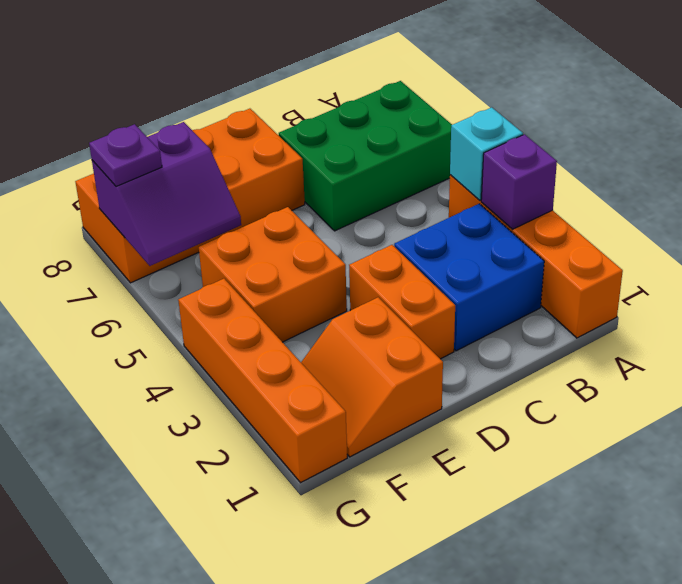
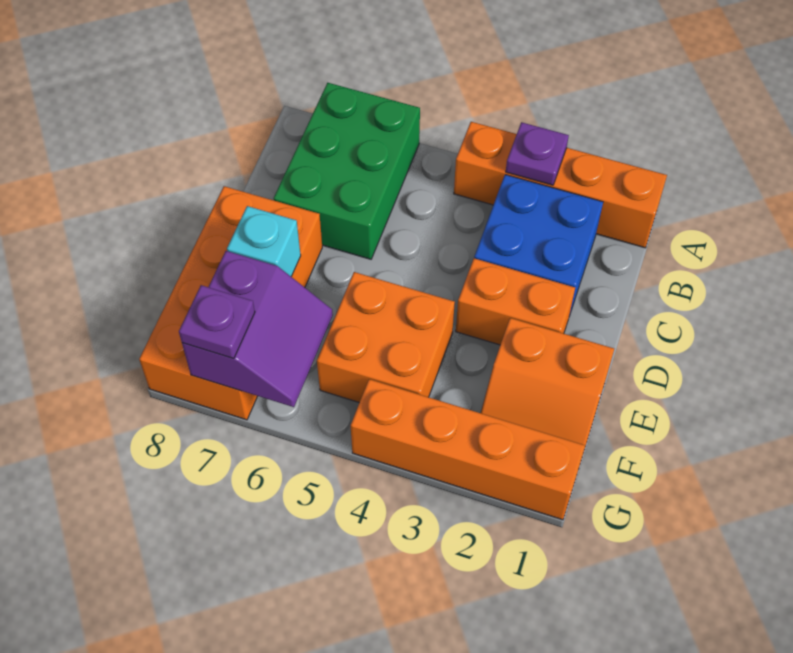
purple brick A3 level 2 -> purple plate A3 level 2
cyan brick A4 level 2 -> cyan brick E7 level 2

